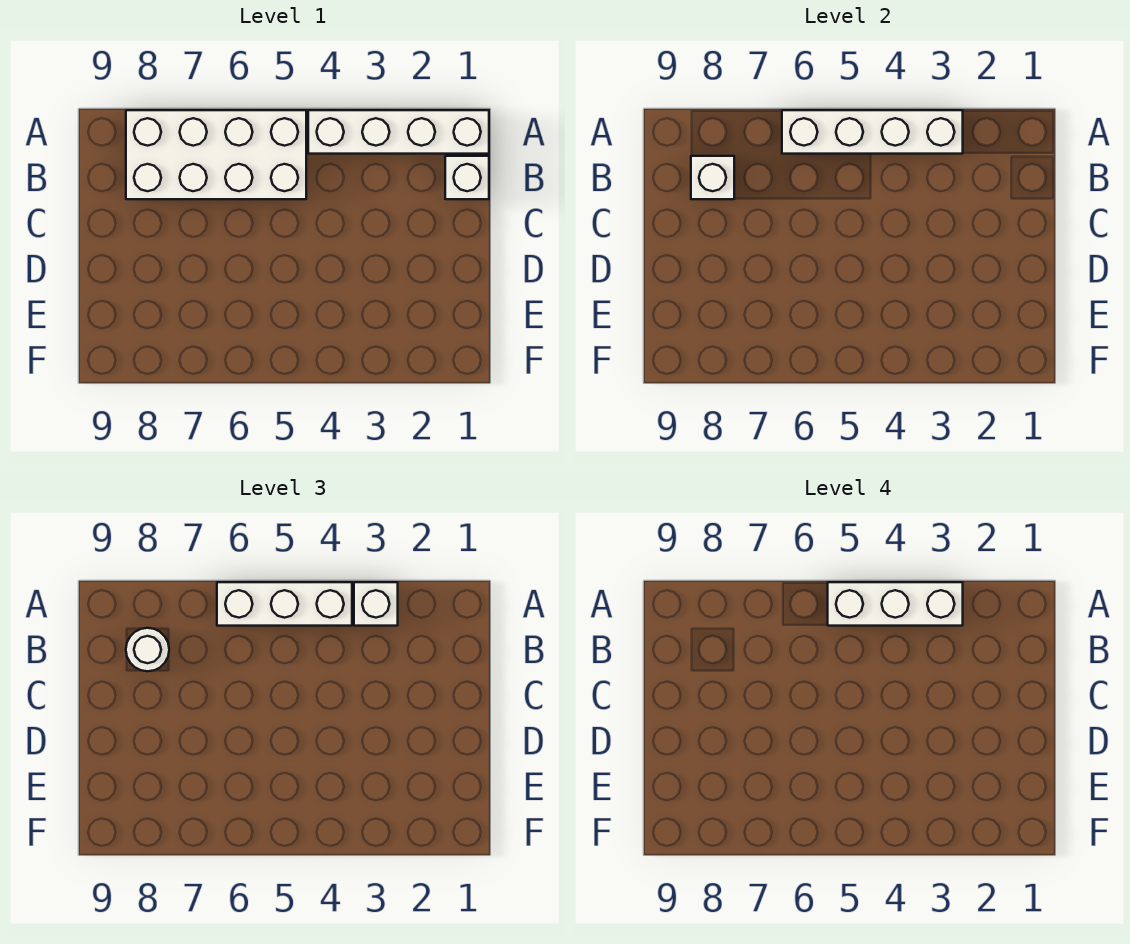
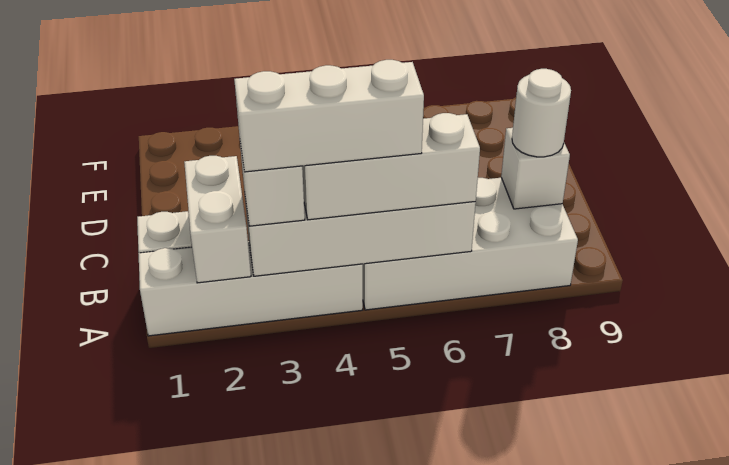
none -> white brick A2:B2 level 2

